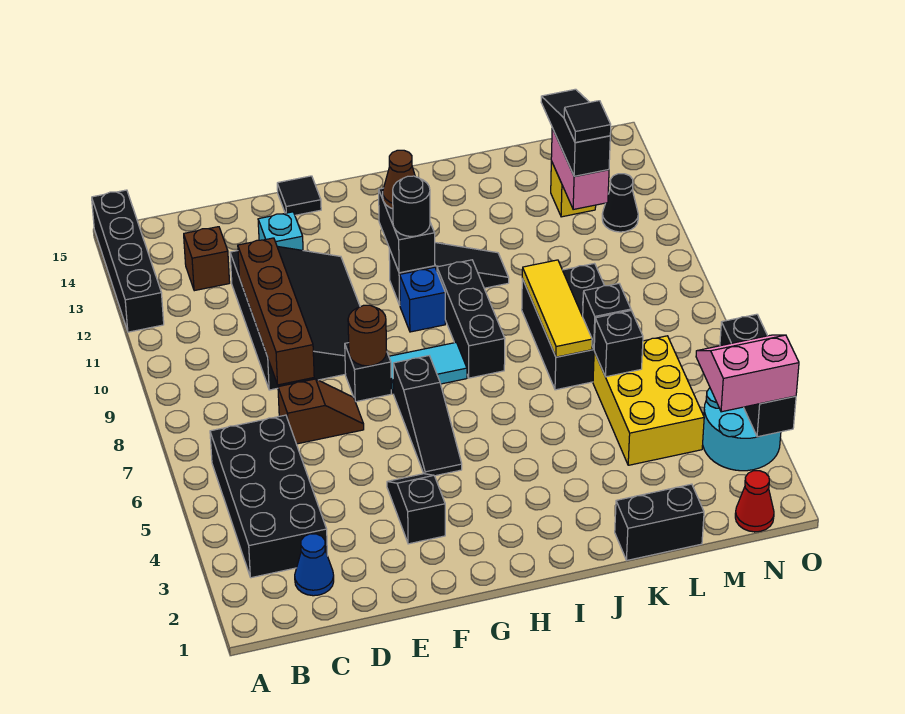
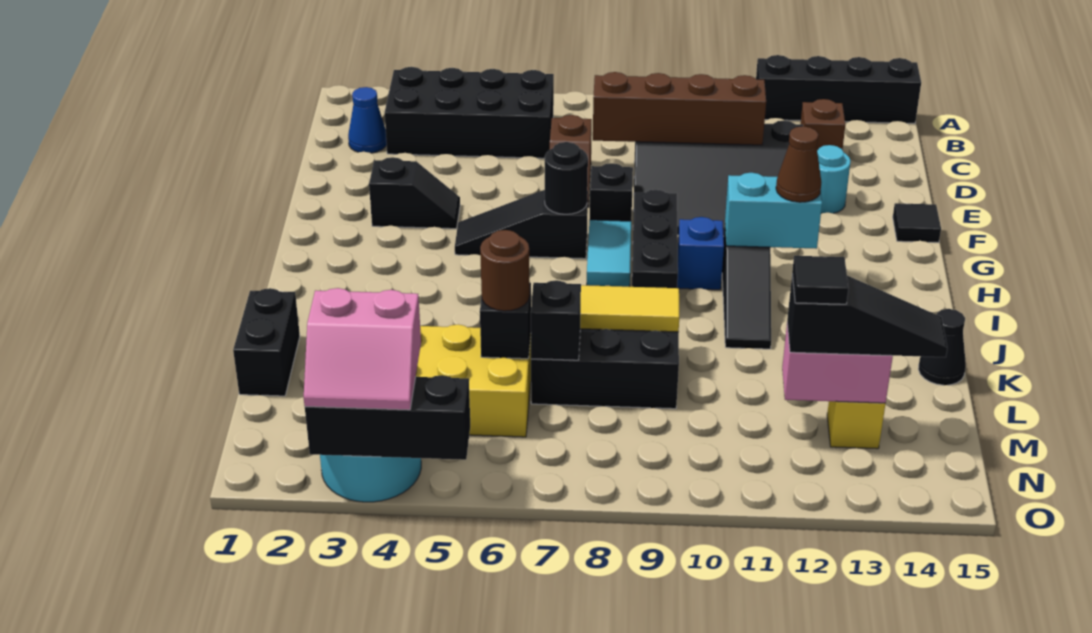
cyan brick E13 level 1 -> cyan round brick E13 level 1
brown round brick F8 level 2 -> brown round brick L6 level 3
black brick H11:H12 level 2 -> cyan brick H11:H12 level 2
black round brick H11 level 3 -> black round brick G7 level 2
black brick I8:I10 level 1 -> black brick G9:I9 level 1
red cone N1 level 1 -> none
pink slope N3:O4 level 3 top 3 -> pink slope N3:O4 level 3 top N
black cone N12 level 1 -> black cone K15 level 1

